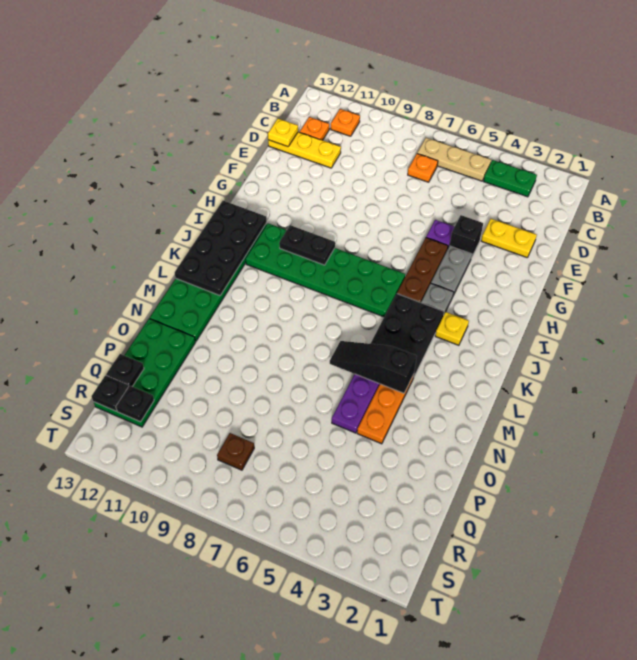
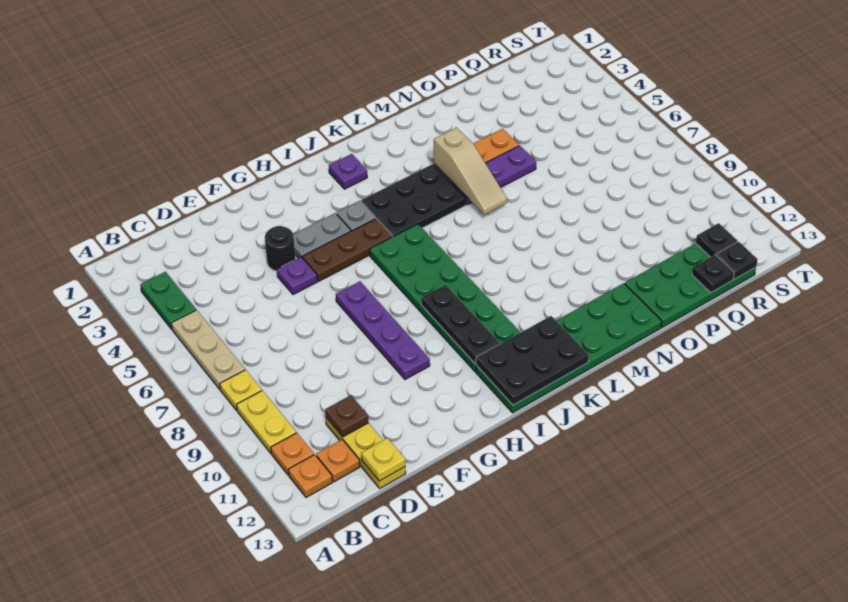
orange plate C7 level 1 -> orange plate B12 level 1
yellow plate E2:E3 level 1 -> yellow plate B9:B10 level 1
black brick F4 level 1 -> black round brick F4 level 1
none -> purple plate G7:G10 level 1
black plate I9:I10 level 2 -> black plate I9:I11 level 2
black plate I12:L13 level 2 -> black plate I12:K13 level 2
none -> purple plate J2 level 1
yellow plate J3 level 1 -> yellow plate B8 level 1
black slope M4:M6 level 2 top 4 -> tan slope M4:M6 level 2 top 4
brown plate R8 level 1 -> brown plate D11 level 2

